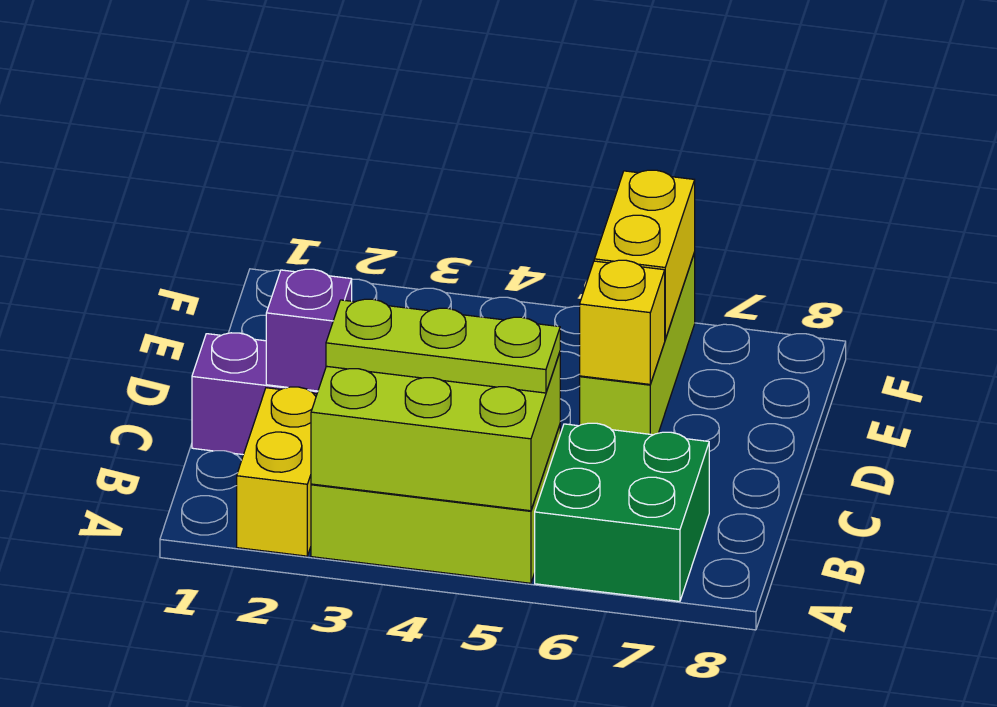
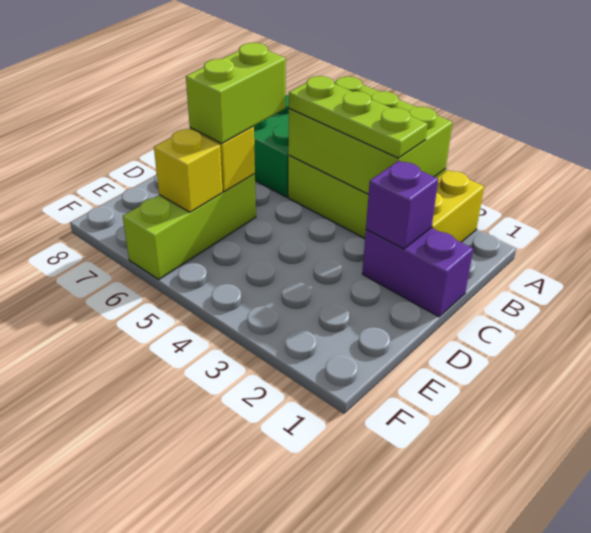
none -> lime brick C6:D6 level 3
yellow brick E6:F6 level 2 -> yellow brick E6 level 2

